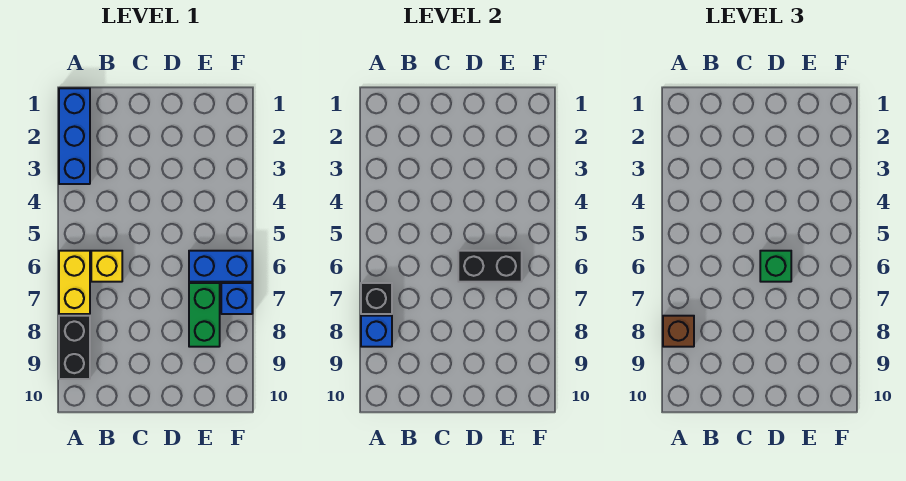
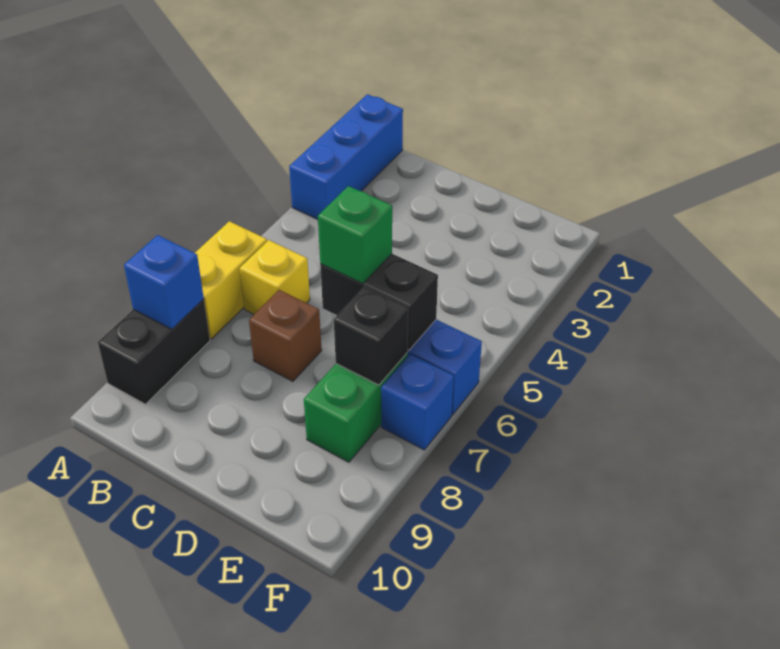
black brick A7 level 2 -> black brick E7 level 2
brown brick A8 level 3 -> brown brick C7 level 1

